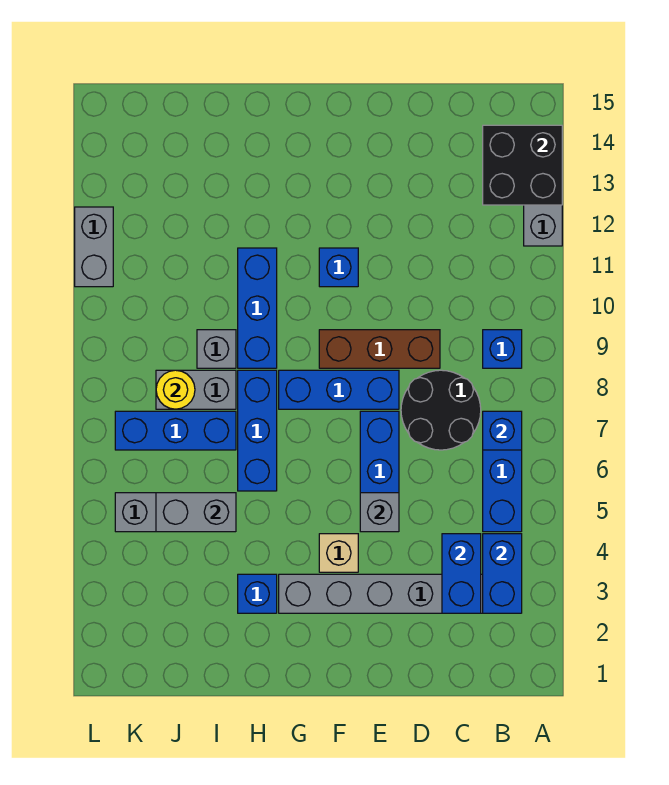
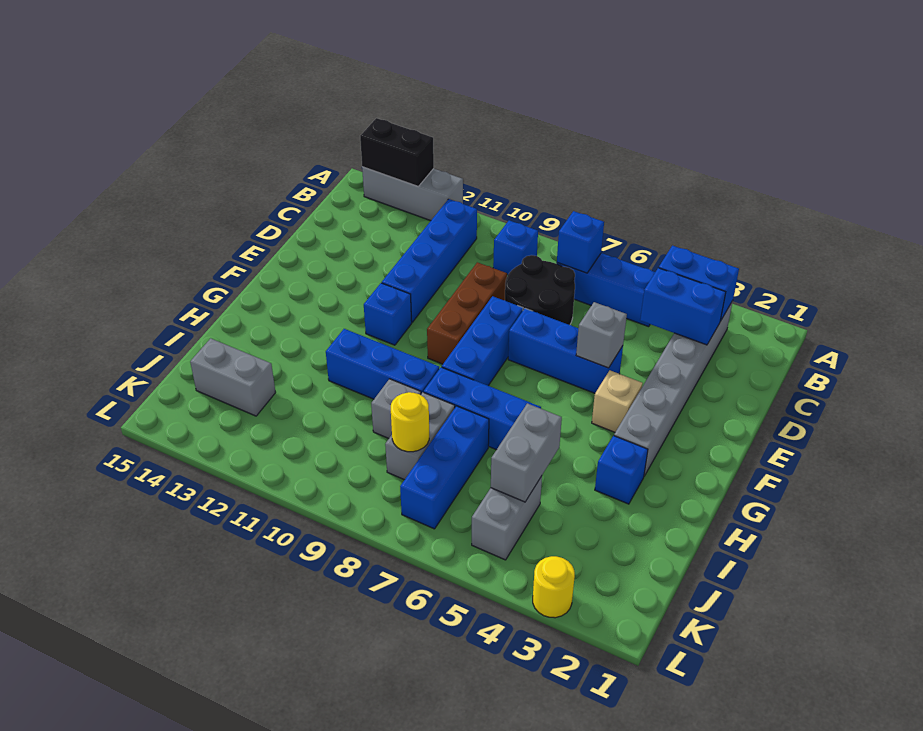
black brick A13:B14 level 2 -> black brick A13:A14 level 2
none -> blue brick B11:E11 level 1
none -> yellow round brick L3 level 1
grey brick L11:L12 level 1 -> grey brick J13:J14 level 1

